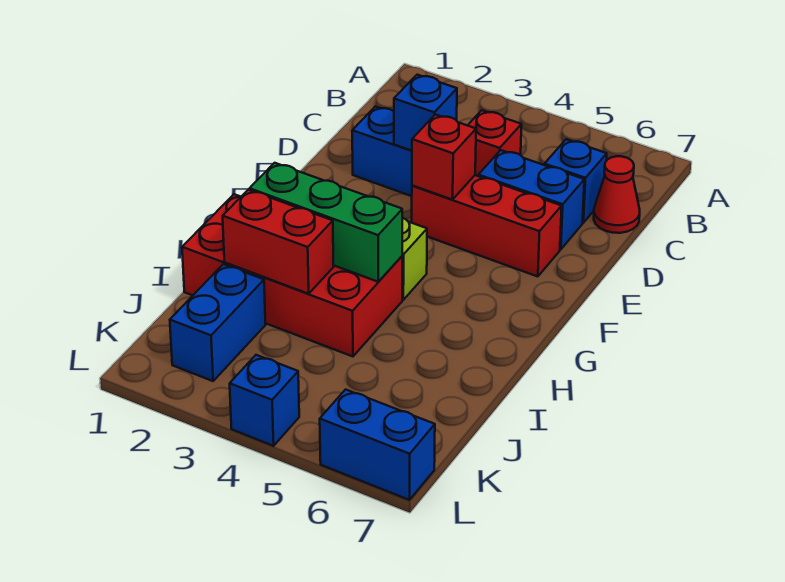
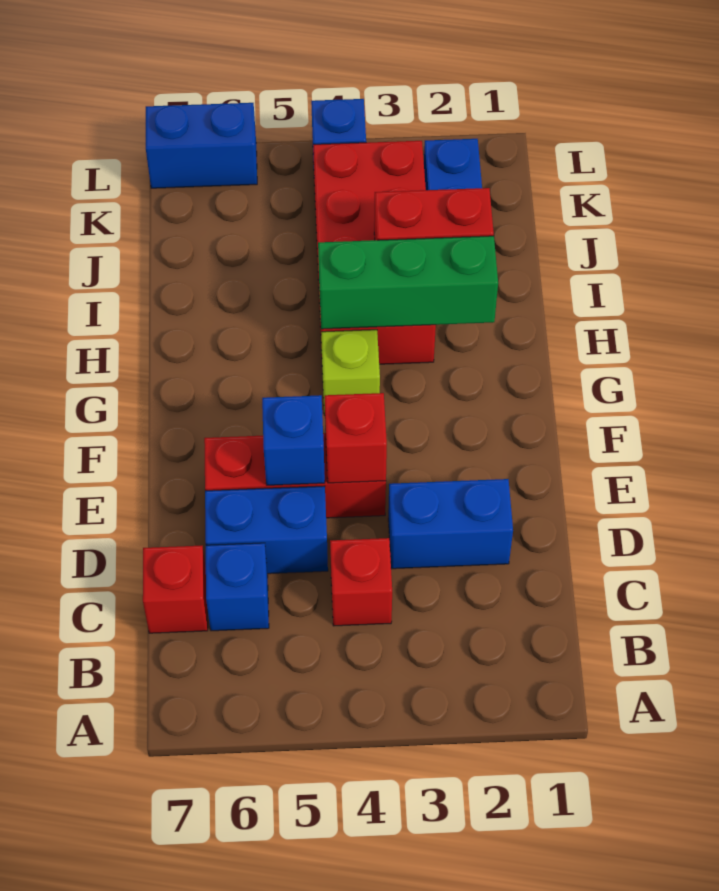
red cone C7 level 1 -> red brick C7 level 1
blue brick D3 level 2 -> blue brick E5 level 2
red brick H1:I4 level 1 -> red brick H3:K4 level 1

